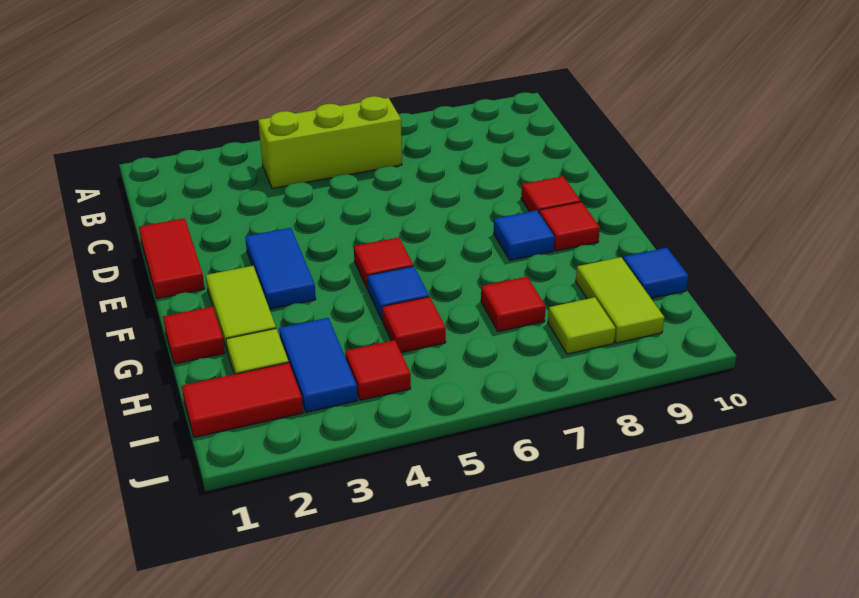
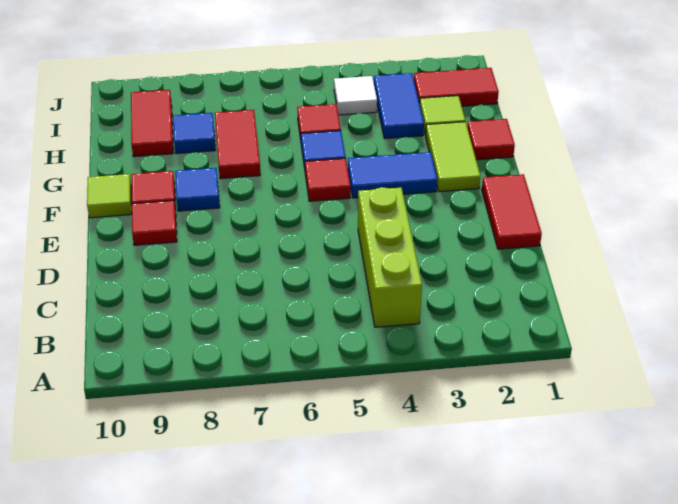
lime brick B4:B6 level 1 -> lime brick B4:D4 level 1
blue tile E3:F3 level 1 -> blue tile F3:F4 level 1
red tile H7 level 1 -> red tile G7:H7 level 1
lime tile H9:I9 level 1 -> red tile H9:I9 level 1
blue tile H10 level 1 -> blue tile H8 level 1
red tile I4 level 1 -> white tile I4 level 1
lime tile I8 level 1 -> lime tile F10 level 1

